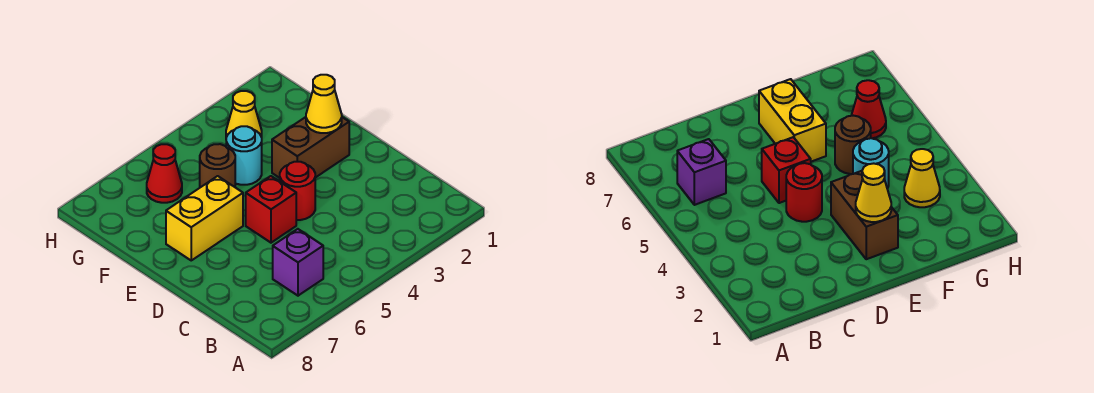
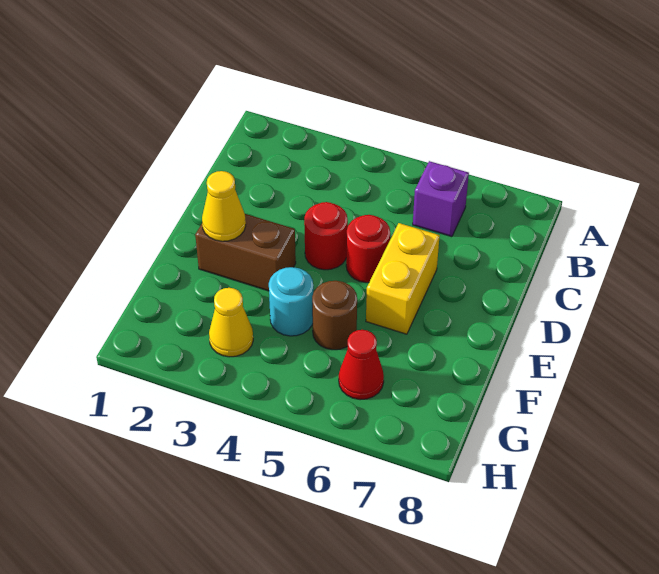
red brick D5 level 1 -> red round brick D5 level 1
yellow brick E6:E7 level 1 -> yellow brick D6:E6 level 1

